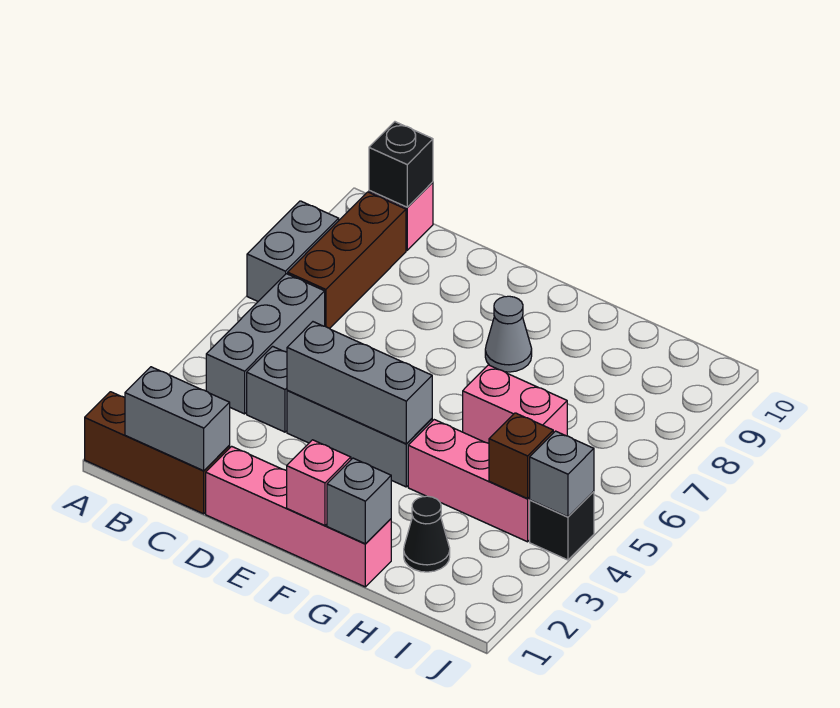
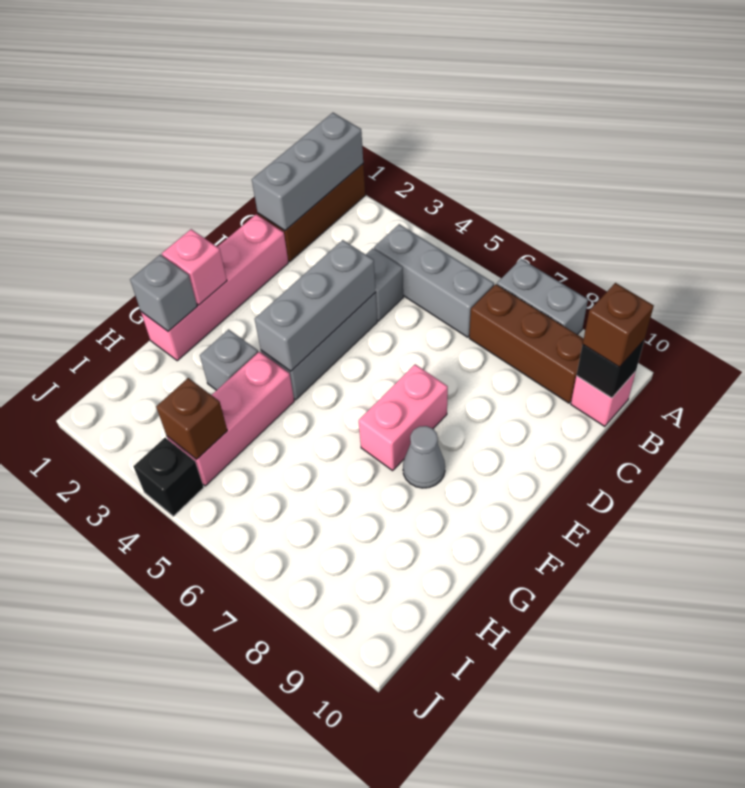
grey brick B1:C1 level 2 -> grey brick A1:C1 level 2
none -> brown brick B10 level 3
pink brick G6:H6 level 1 -> pink brick E7:F7 level 1
black cone H2 level 1 -> none
grey brick J4 level 2 -> grey brick G3 level 1

